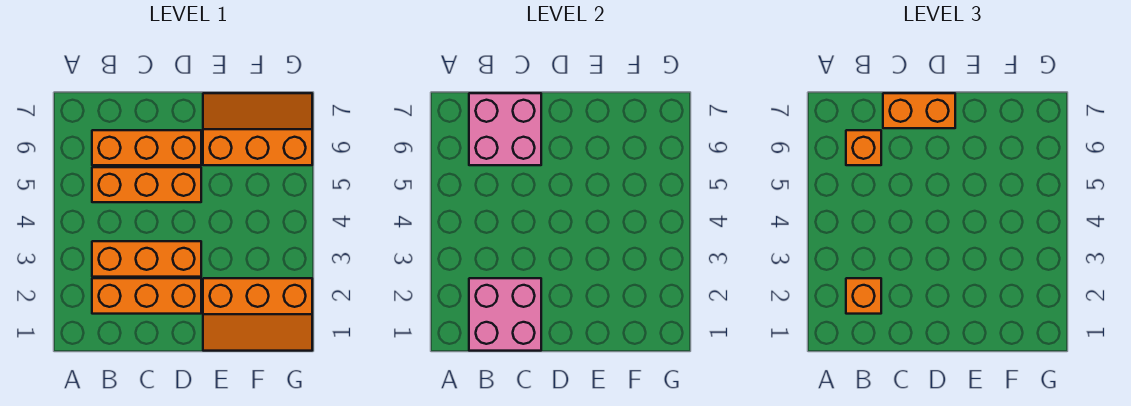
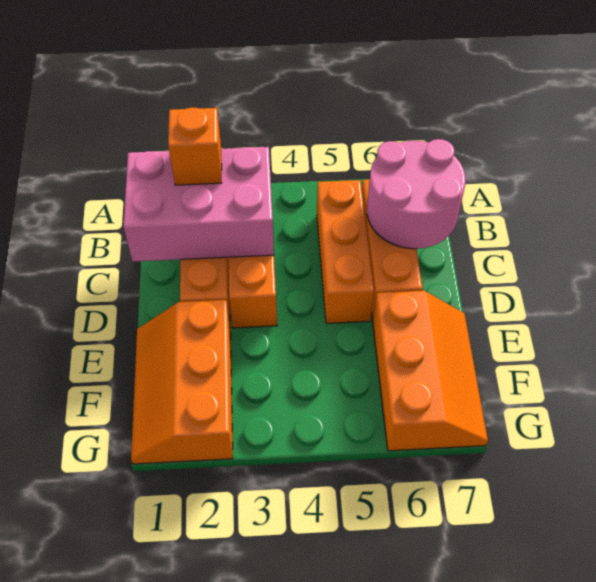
pink brick B1:C2 level 2 -> pink brick B1:C3 level 2
pink brick B6:C7 level 2 -> pink round brick B6:C7 level 2
orange brick B6 level 3 -> none
orange brick C7:D7 level 3 -> none

